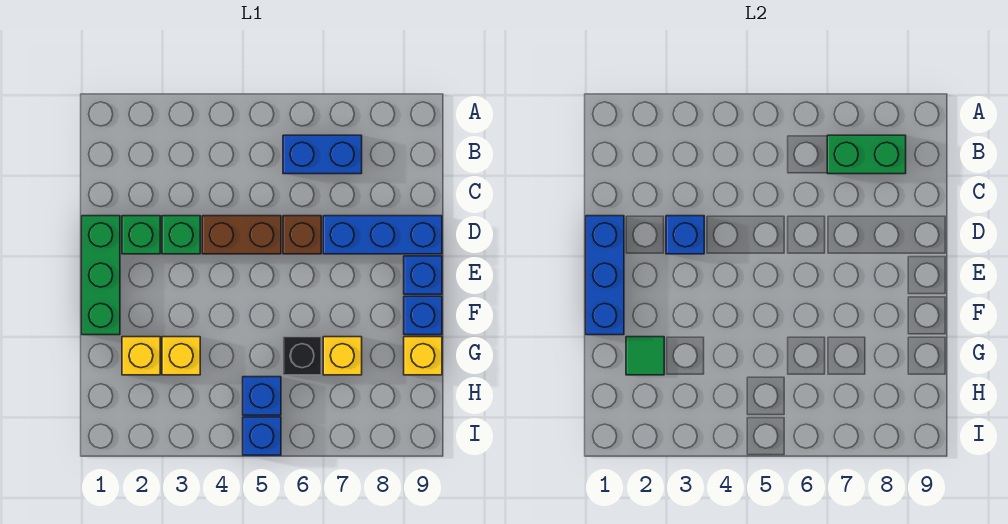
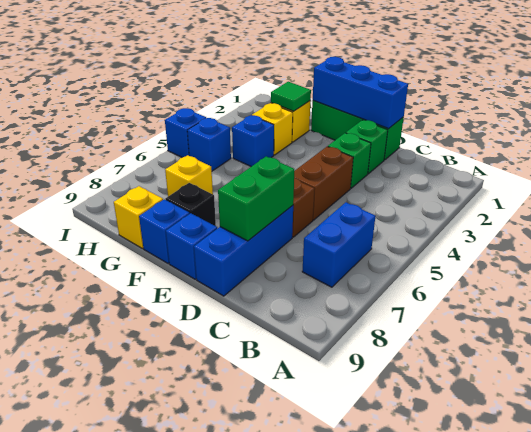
green brick B7:B8 level 2 -> green brick D7:D8 level 2
blue brick D3 level 2 -> blue brick G4 level 1
black brick G6 level 1 -> black brick F8 level 1

